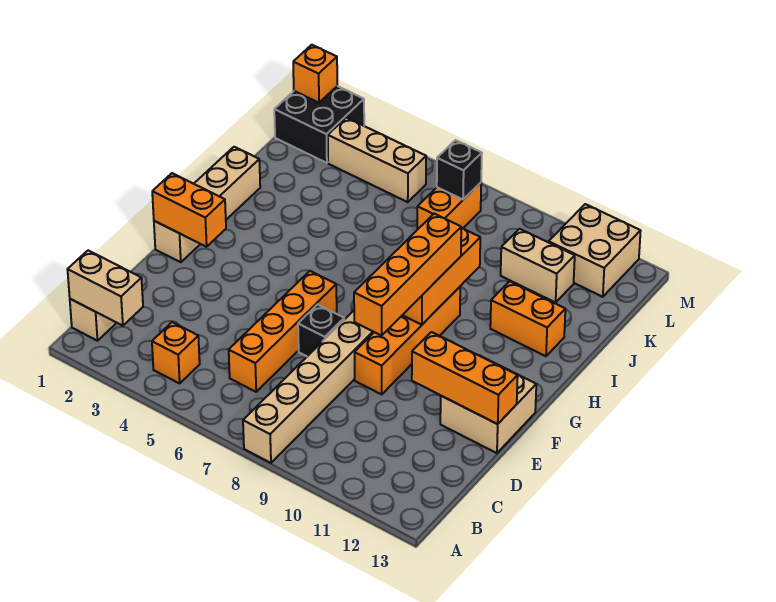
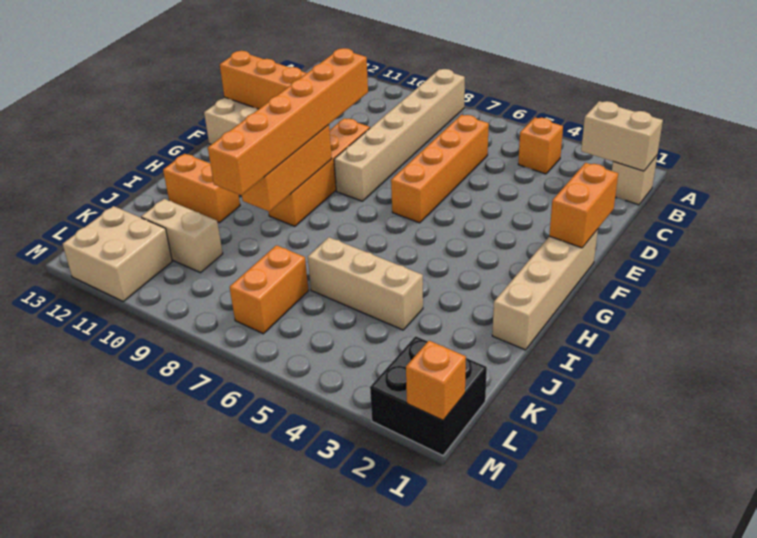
black brick E7 level 1 -> none
orange brick E9:H9 level 3 -> orange brick E9:J9 level 3
orange brick F1:F2 level 2 -> orange brick E1:F1 level 2
tan brick L3:L5 level 1 -> tan brick J4:J6 level 1
black brick L7 level 2 -> none

